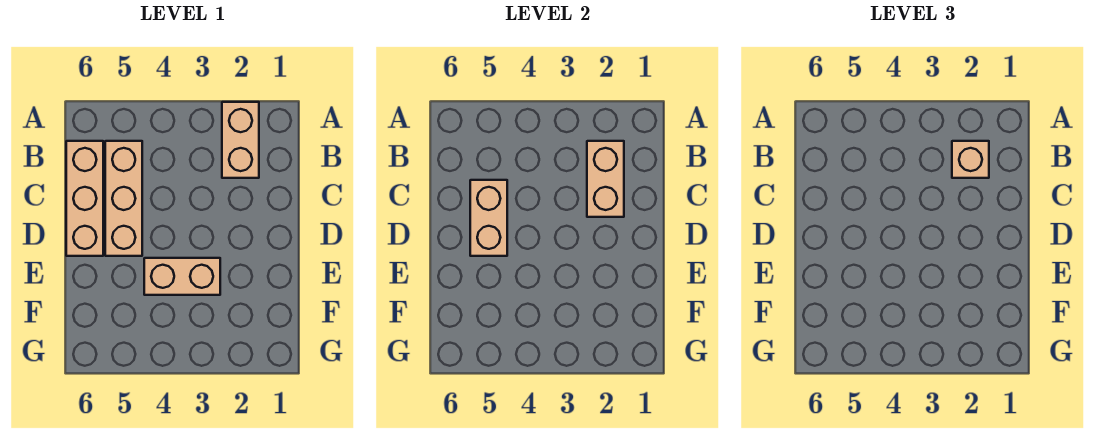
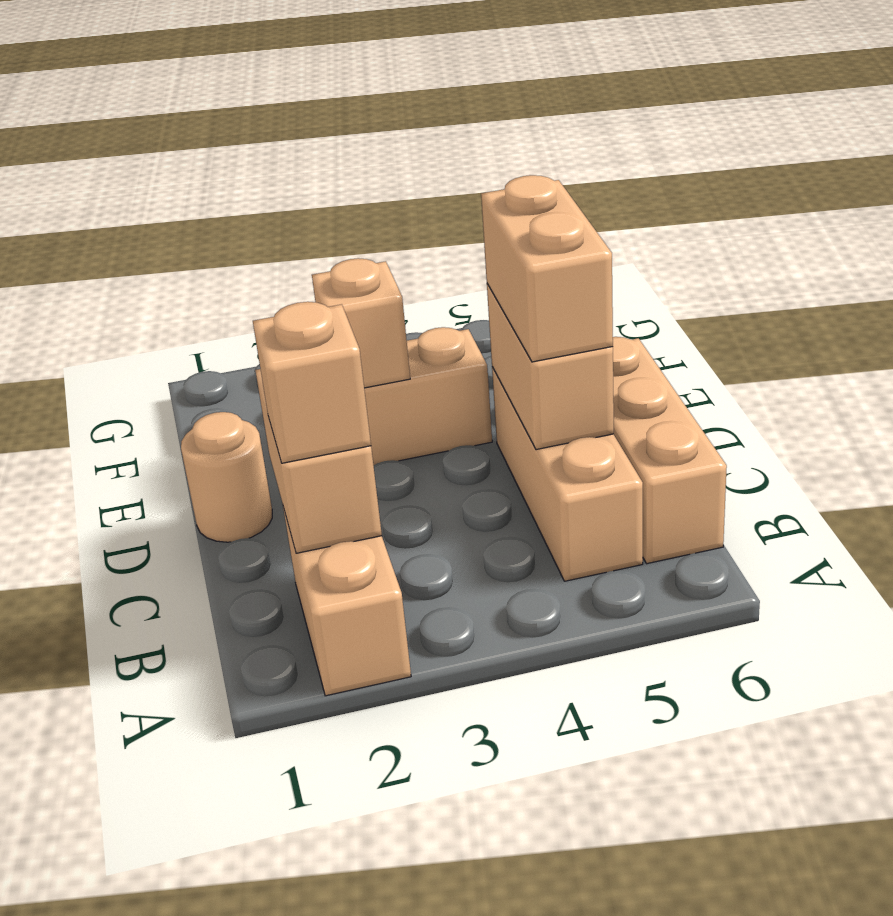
none -> tan brick C5:D5 level 3
none -> tan round brick D1 level 1
none -> tan brick E3 level 2

